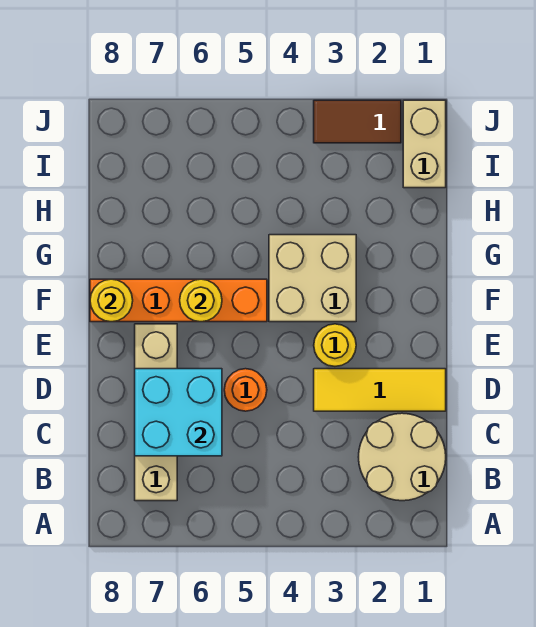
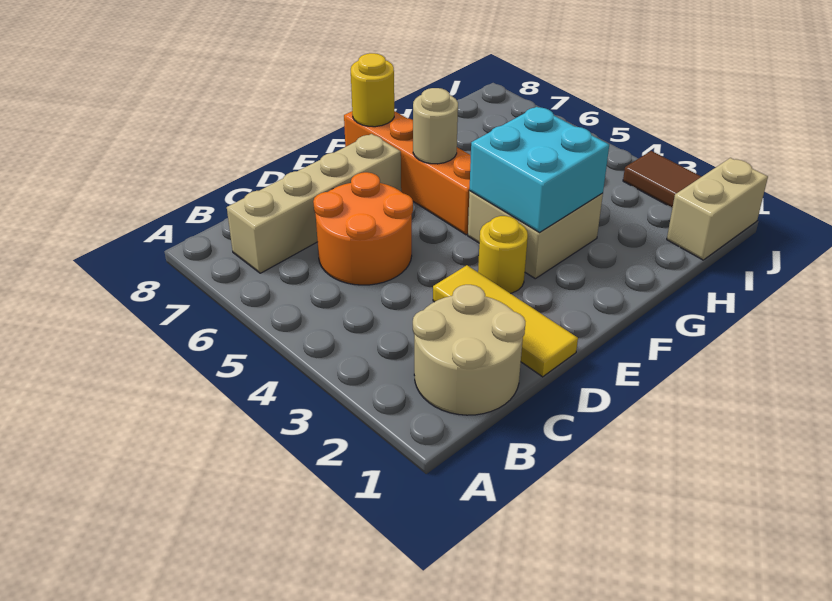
cyan brick C6:D7 level 2 -> cyan brick F3:G4 level 2
orange round brick D5 level 1 -> orange round brick C5:D6 level 1
yellow round brick F6 level 2 -> tan round brick F6 level 2

